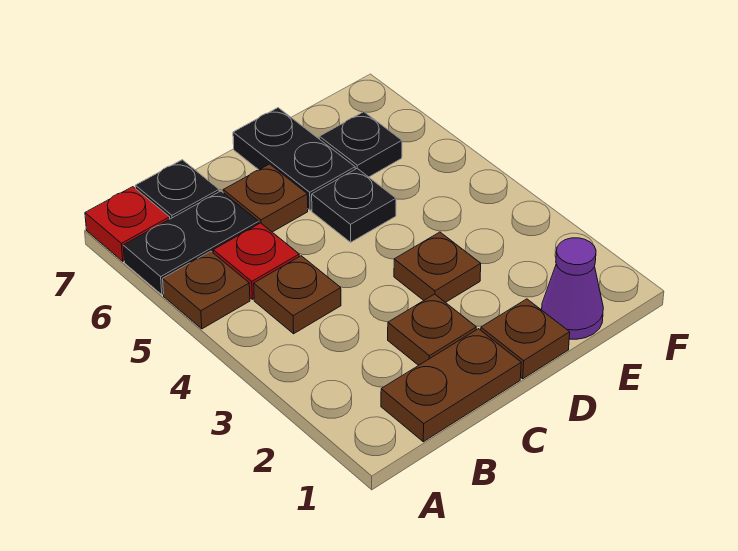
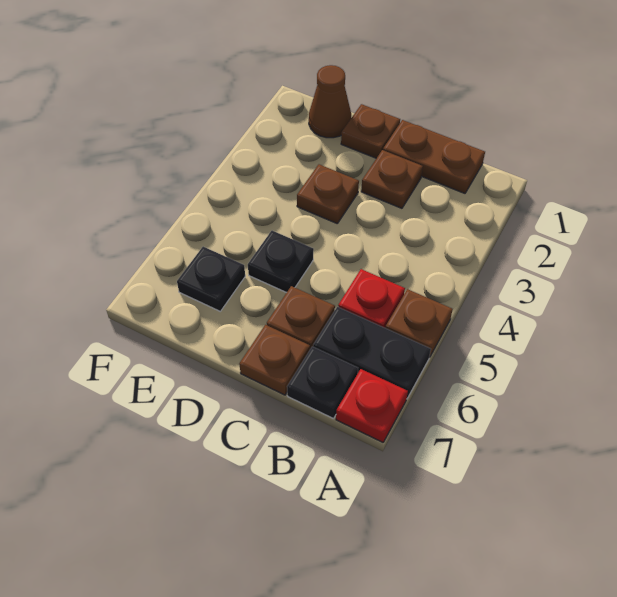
brown plate B4 level 1 -> brown plate C7 level 1
black plate D6:D7 level 1 -> none
purple cone E1 level 1 -> brown cone E1 level 1

